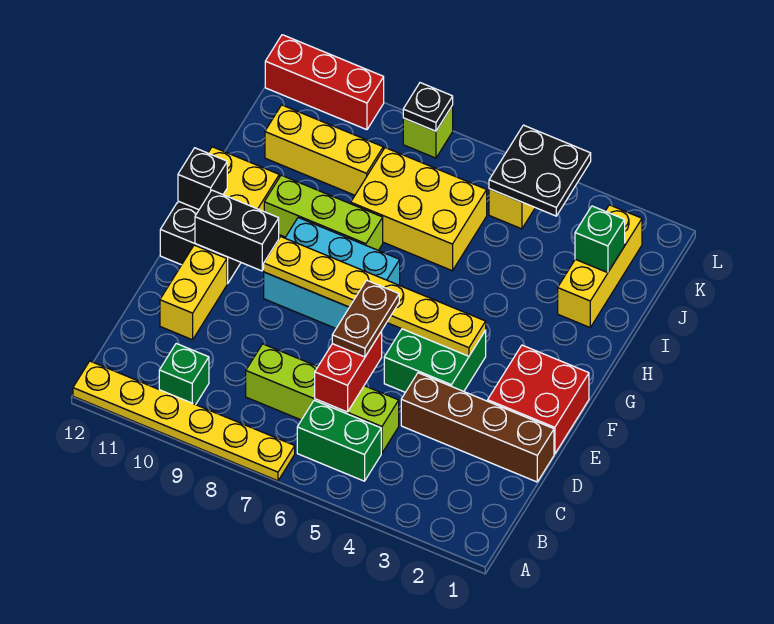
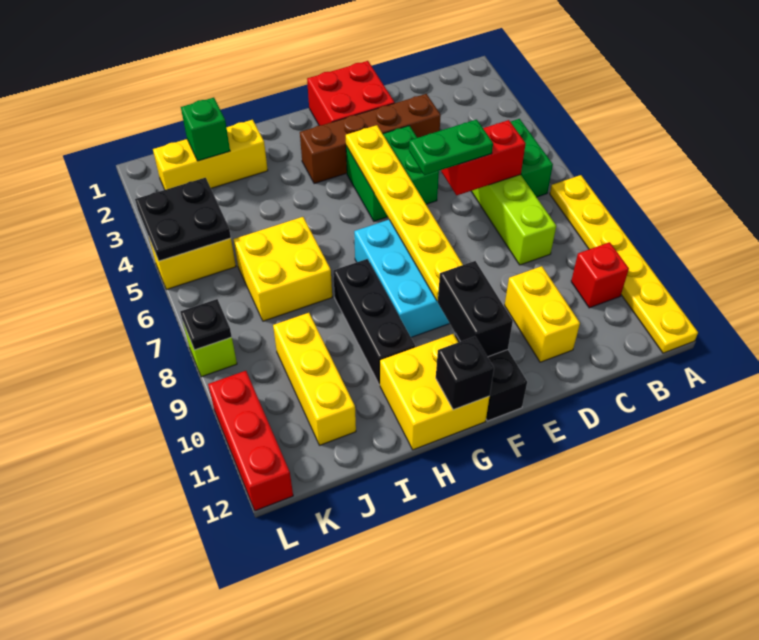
green brick B10 level 1 -> red brick B10 level 1
brown brick D1:D4 level 1 -> brown brick D3:G3 level 1
brown plate D6:E6 level 3 -> green plate D6:E6 level 3
yellow brick D11:E11 level 1 -> yellow brick D10:D11 level 1
lime brick H8:H10 level 1 -> black brick H8:H10 level 1
yellow brick I6:J8 level 1 -> yellow brick I6:J7 level 1

